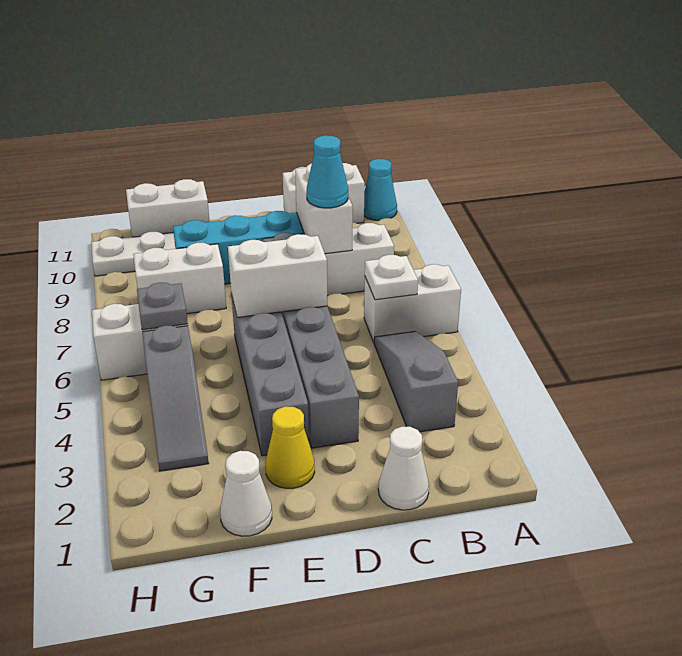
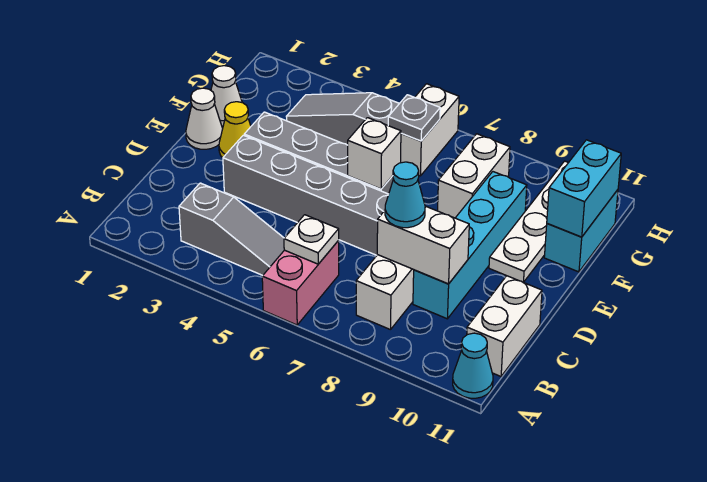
white brick A6:B6 level 1 -> pink brick A6:B6 level 1
white cone C1 level 1 -> white cone E1 level 1
white brick D6:E6 level 2 -> white brick E6 level 2
white brick F11:G11 level 1 -> cyan brick F11:G11 level 1
none -> cyan brick F11:G11 level 2

